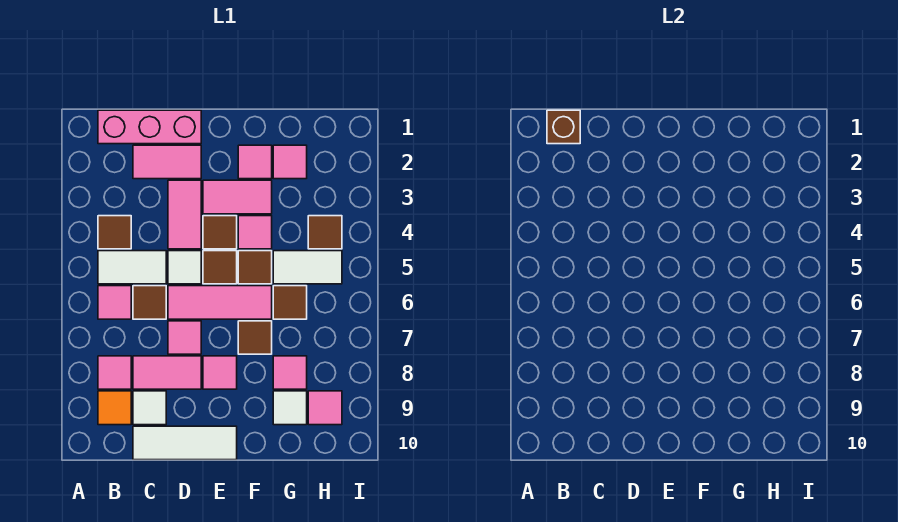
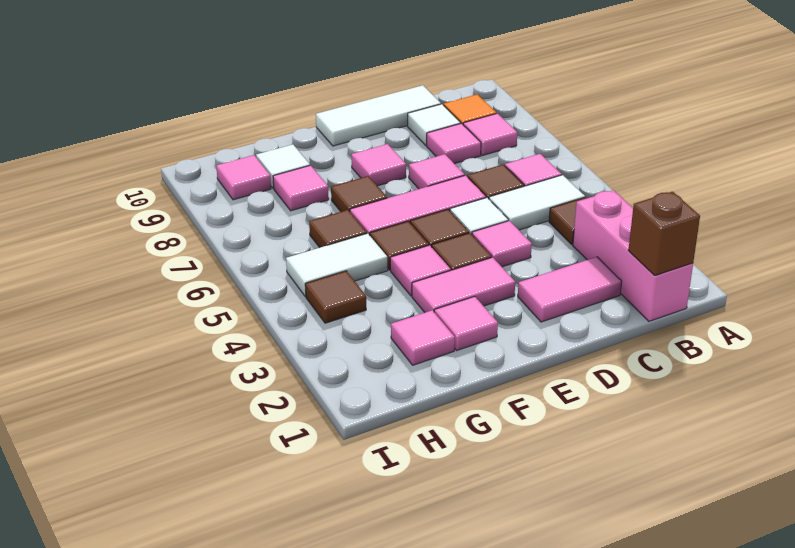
pink brick B1:D1 level 1 -> pink brick B1:B3 level 1
pink tile C8:D8 level 1 -> pink tile C8 level 1
pink tile D3:D4 level 1 -> pink tile D4 level 1

